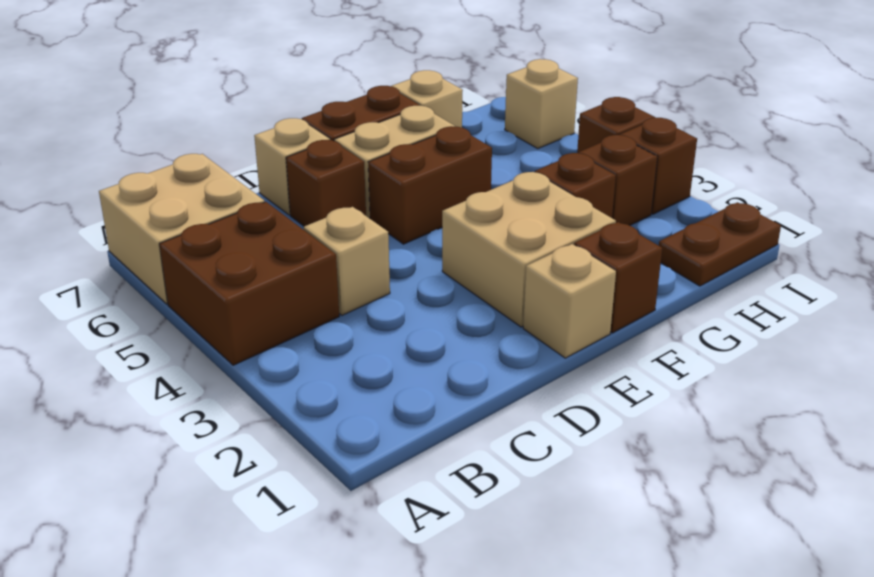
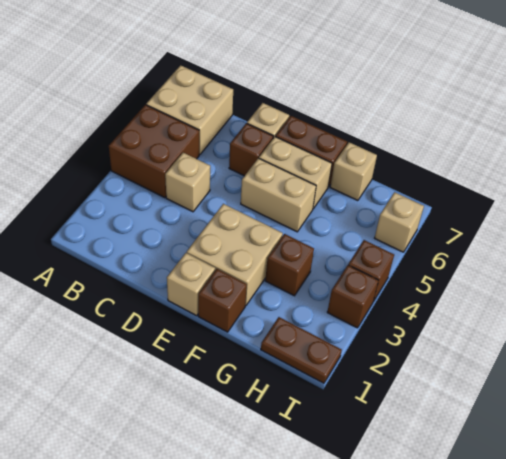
brown brick E5:F5 level 1 -> tan brick E5:F5 level 1
brown brick H3 level 1 -> none

